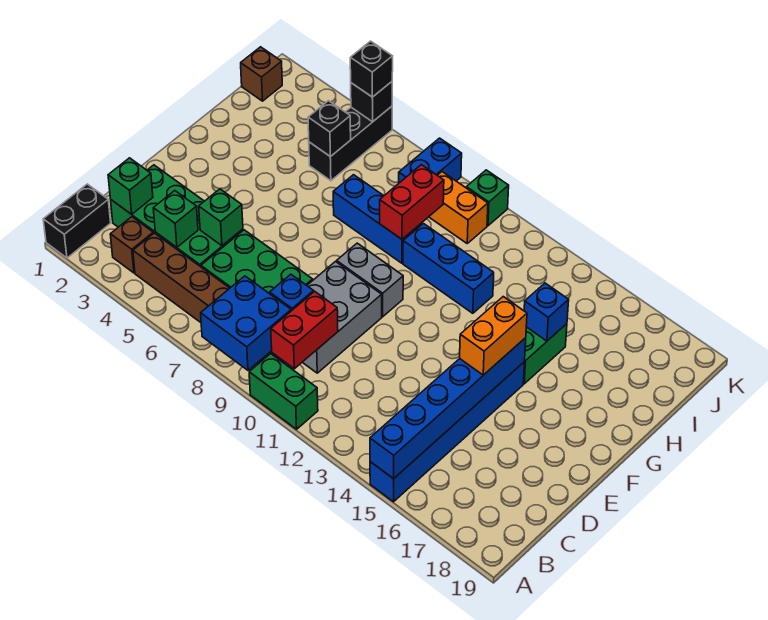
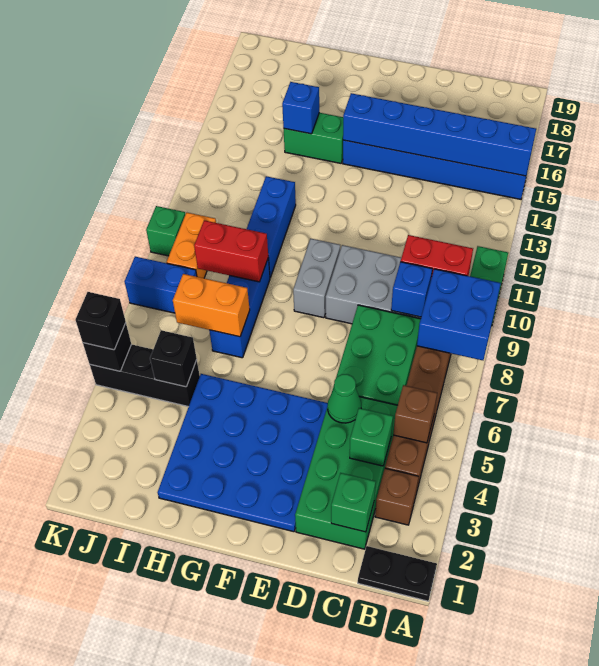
black brick A1:B1 level 1 -> black plate A1:B1 level 1
green brick D5 level 2 -> green cone D5 level 2
none -> blue plate E2:H5 level 1
orange brick E15:F15 level 3 -> orange brick H7:I7 level 2
brown brick J1 level 1 -> brown brick B5 level 2

